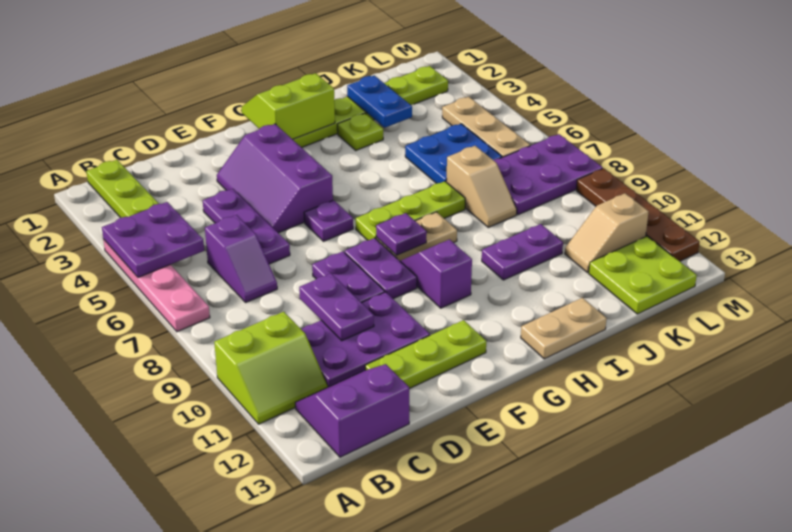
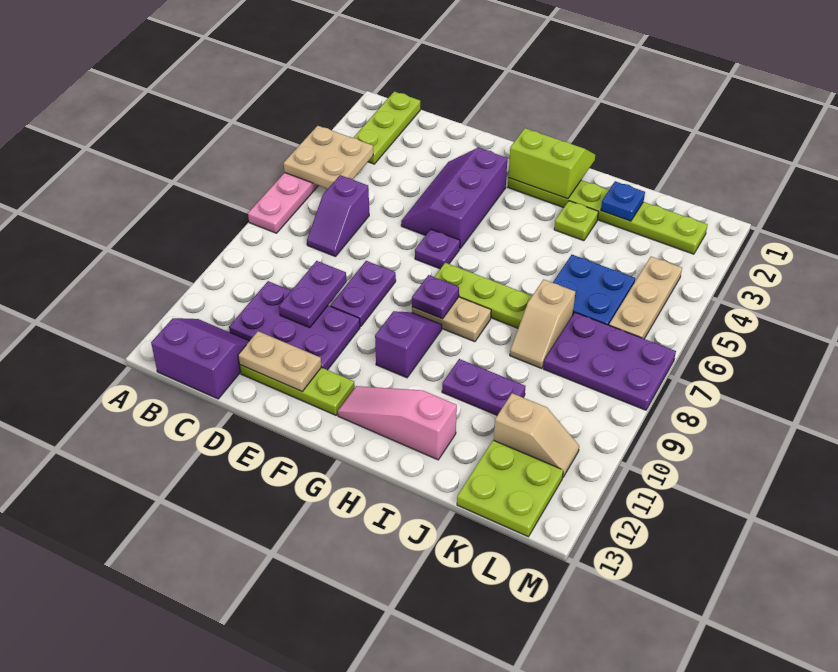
purple plate A4:B5 level 2 -> tan plate A4:B5 level 2
lime slope A10:B11 level 1 top 10 -> none
purple plate D4:D6 level 1 -> none
purple plate F8:F9 level 1 -> none
none -> pink slope G12:I12 level 1 top I
tan plate H13:I13 level 1 -> tan plate D12:E12 level 2
blue plate J2:J3 level 2 -> blue plate J2 level 2
tan slope K11:L11 level 1 top L -> tan slope K11:L11 level 1 top K
brown plate M9:M12 level 1 -> none

